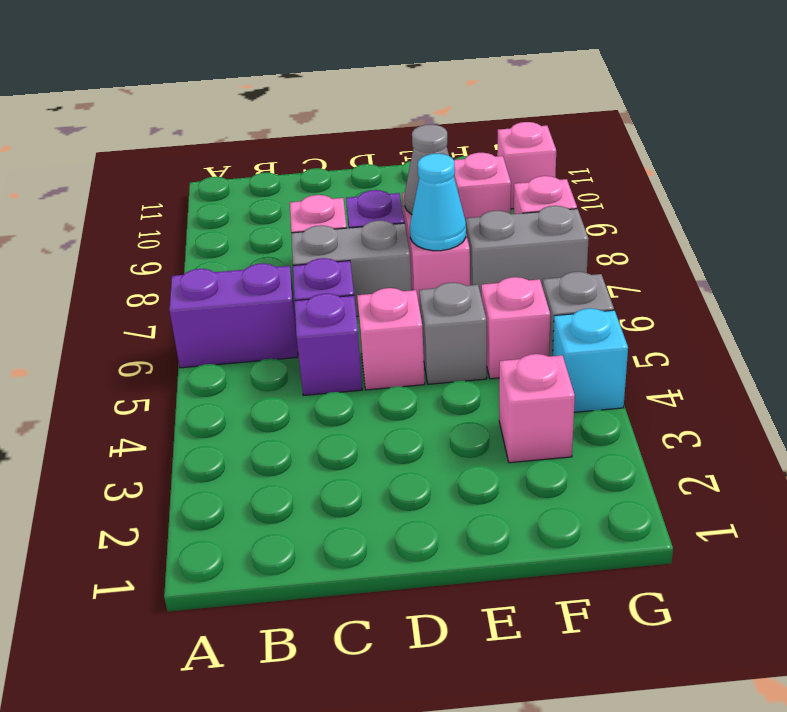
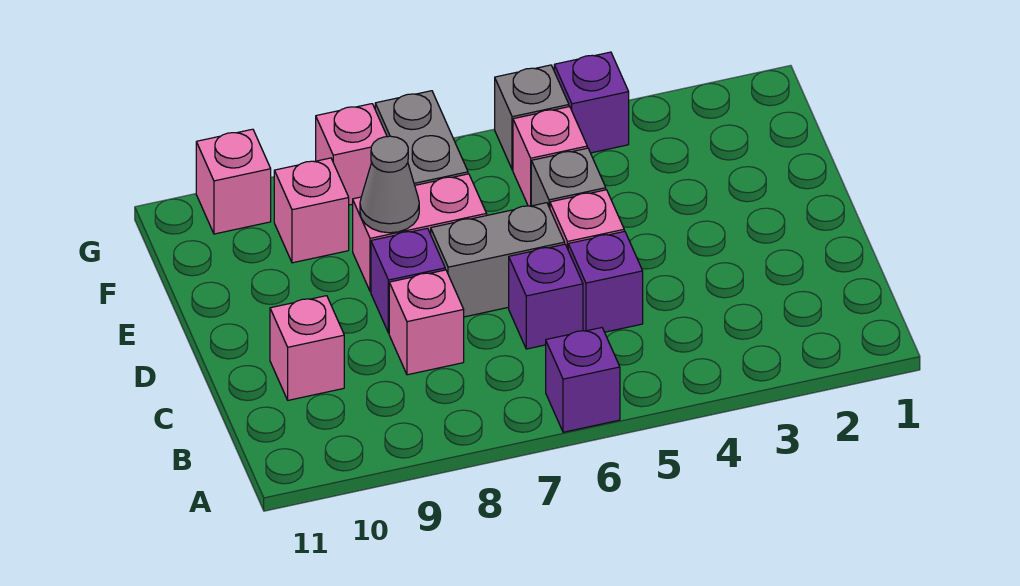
purple brick A6:B6 level 1 -> purple brick A6 level 1
grey brick C7:D7 level 1 -> grey brick D6:D7 level 1
cyan cone E7 level 2 -> none
pink brick F3 level 1 -> pink brick C10 level 1
cyan brick G4 level 1 -> purple brick G4 level 1

